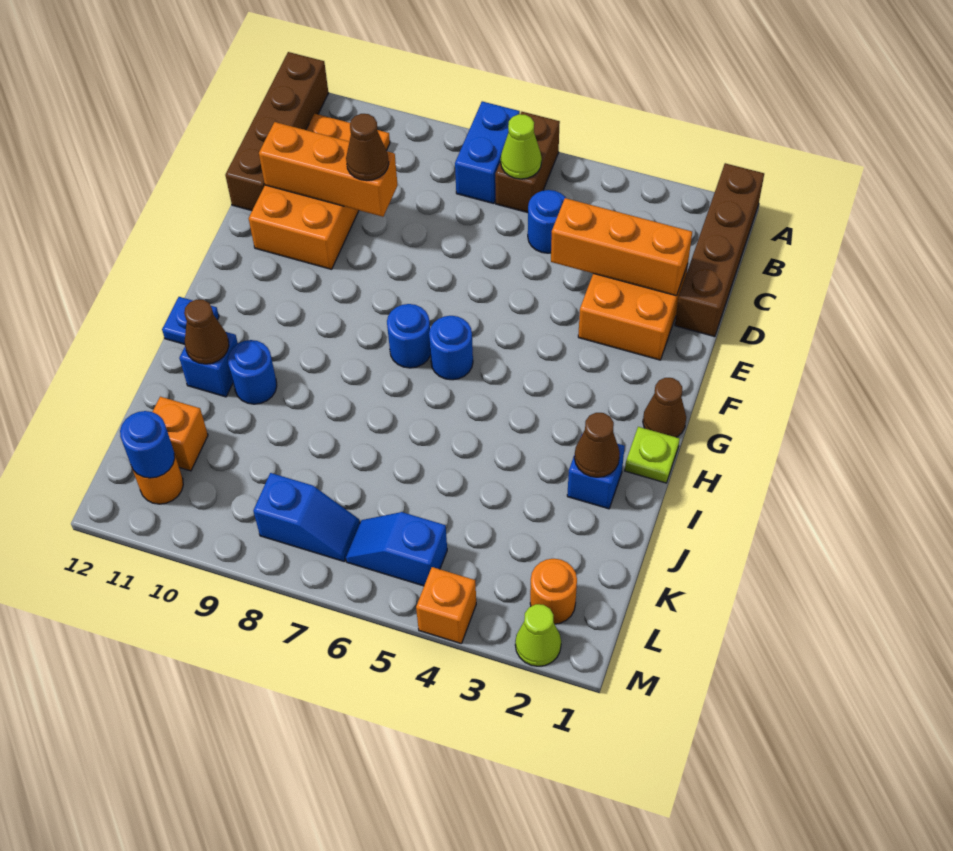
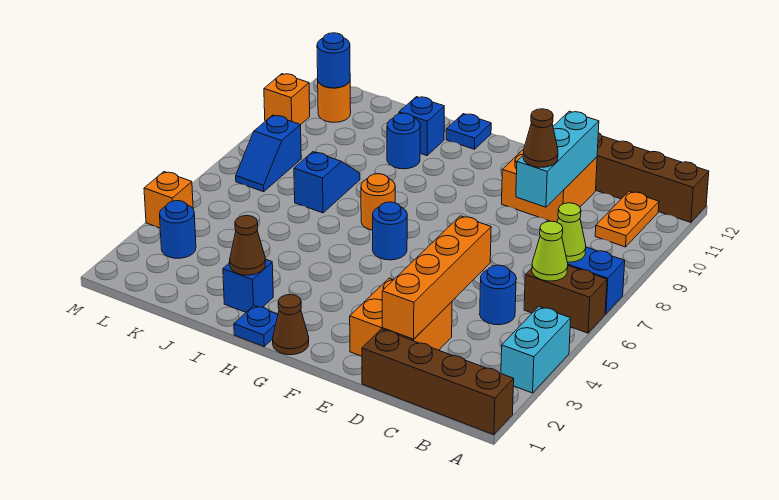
none -> cyan brick A3:A4 level 1
orange brick D2:D4 level 2 -> orange brick D2:D5 level 2
orange brick D9:D11 level 2 -> cyan brick D9:D11 level 2
blue round brick G7 level 1 -> blue round brick L3 level 1
lime plate H1 level 1 -> blue plate H1 level 1
brown cone I11 level 2 -> none
orange brick K11 level 1 -> orange brick M10 level 1
orange round brick L2 level 1 -> orange round brick H7 level 1
blue slope L5:L6 level 1 top 5 -> blue slope J7:J8 level 1 top 7
lime cone M2 level 1 -> lime cone B7 level 2

